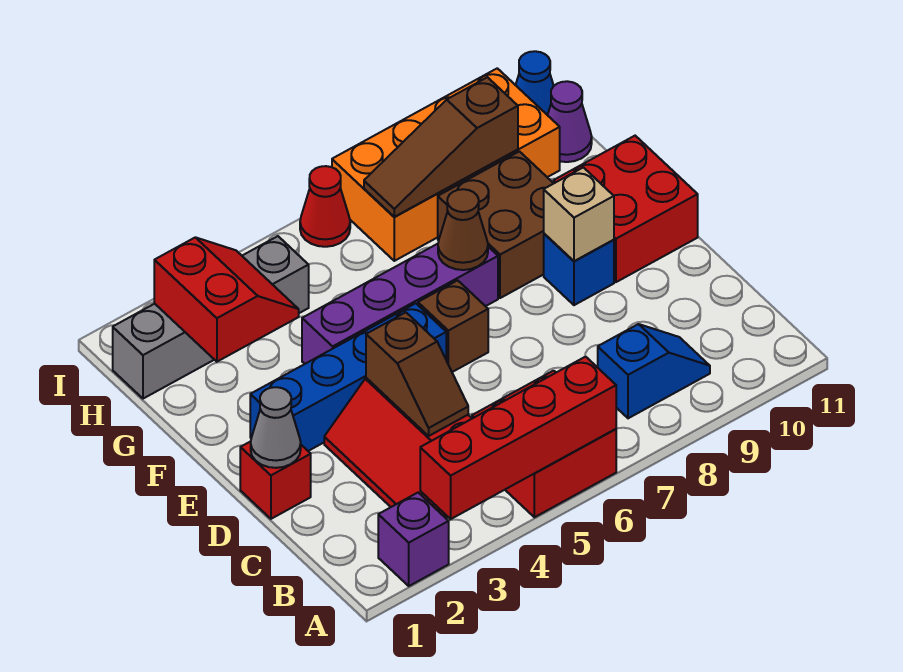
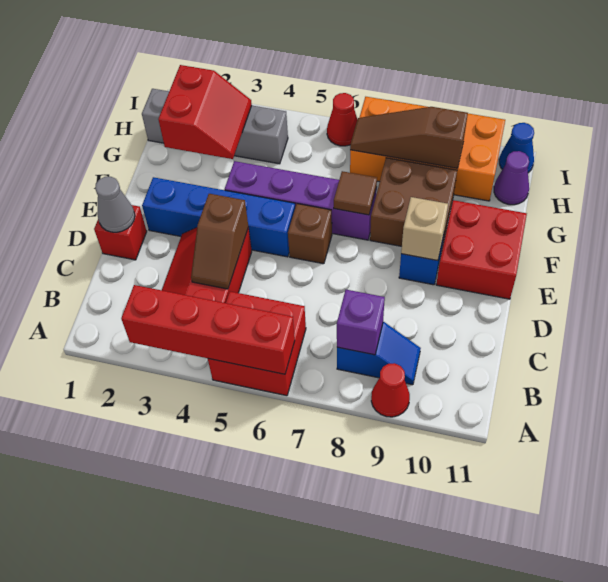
purple brick A2 level 1 -> purple brick B8 level 2
none -> red cone A9 level 1
brown cone F7 level 2 -> brown tile F7 level 2

